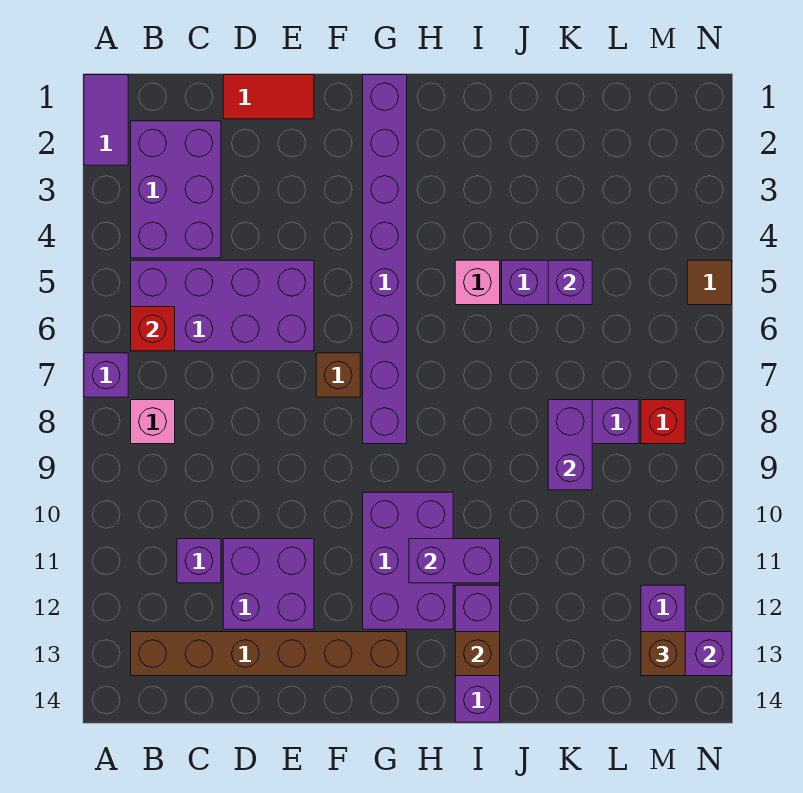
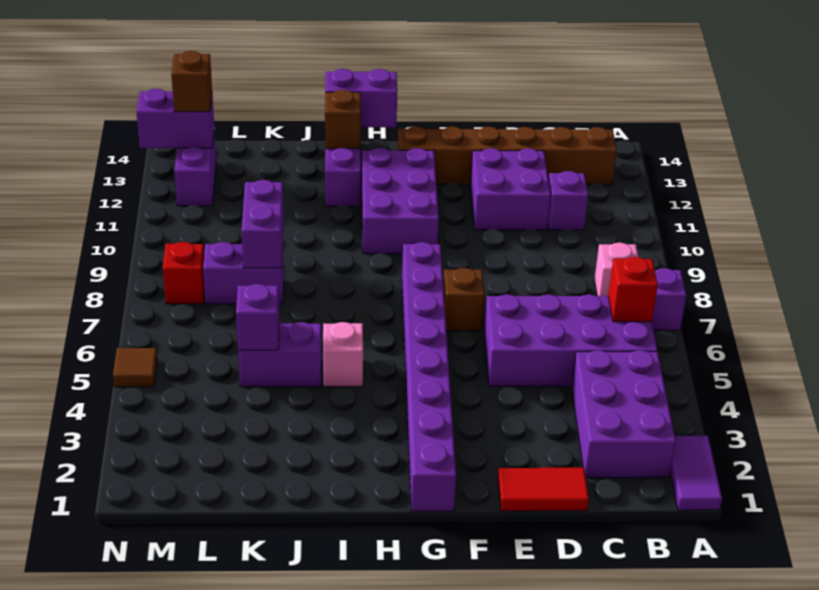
purple brick H11:I11 level 2 -> purple brick H14:I14 level 2

